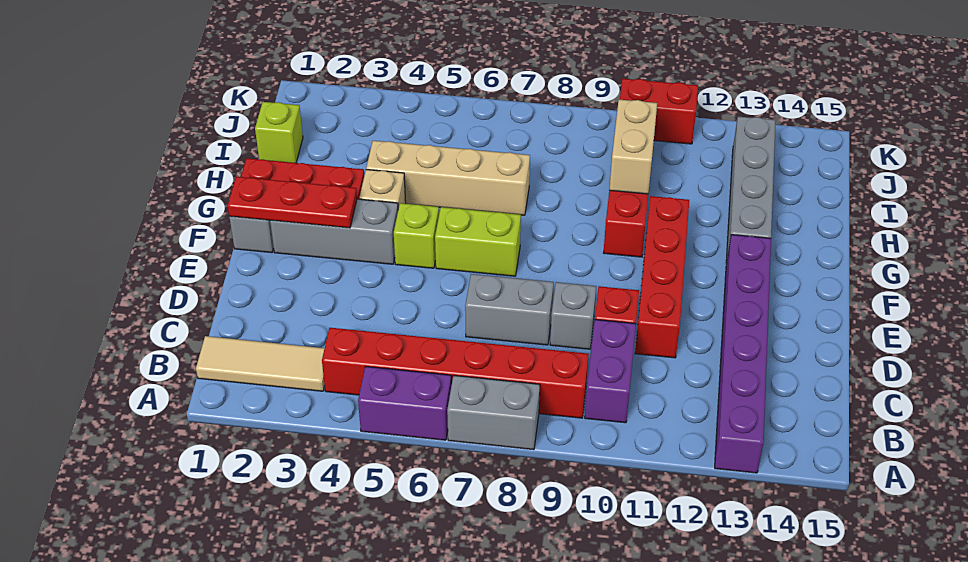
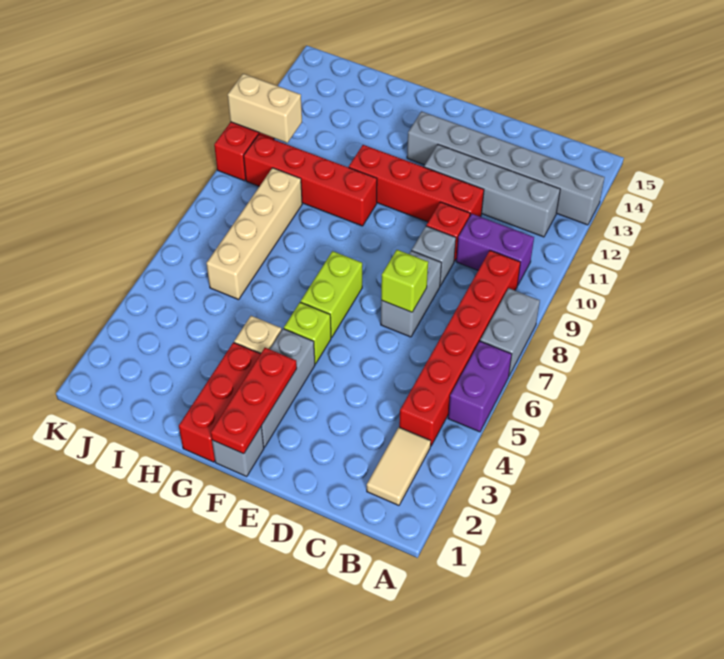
purple brick A13:F13 level 1 -> grey brick A13:F13 level 1
tan tile B1:B3 level 1 -> tan tile B2:B3 level 1
grey brick G13:J13 level 1 -> grey brick B12:E12 level 1
tan brick H4:H7 level 1 -> tan brick I6:I9 level 1
tan brick H10:I10 level 2 -> tan brick J11:K11 level 2
lime brick I1 level 1 -> lime brick D7 level 2

